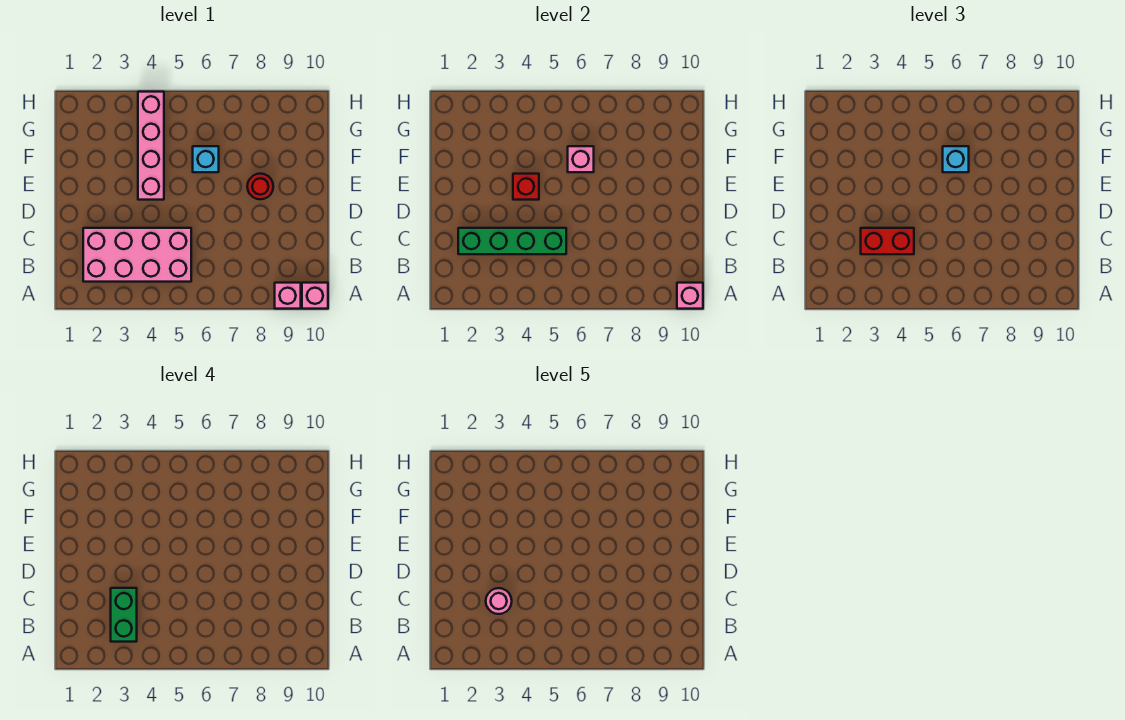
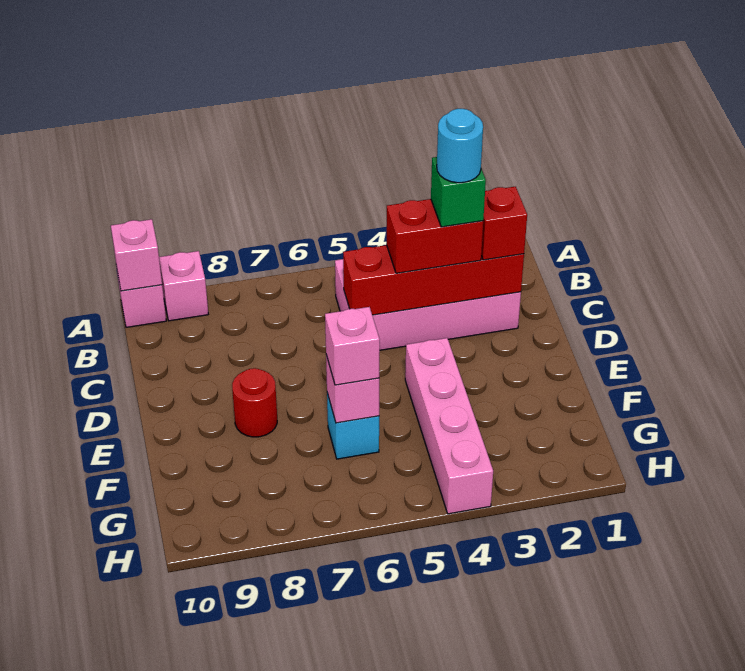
green brick B3:C3 level 4 -> green brick C3 level 4
green brick C2:C5 level 2 -> red brick C2:C5 level 2
pink round brick C3 level 5 -> cyan round brick C3 level 5
red brick E4 level 2 -> red brick C2 level 3
cyan brick F6 level 3 -> pink brick F6 level 3

